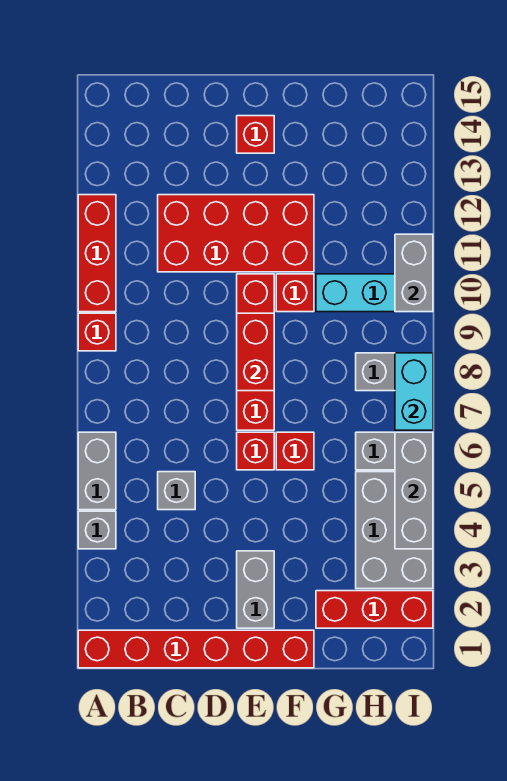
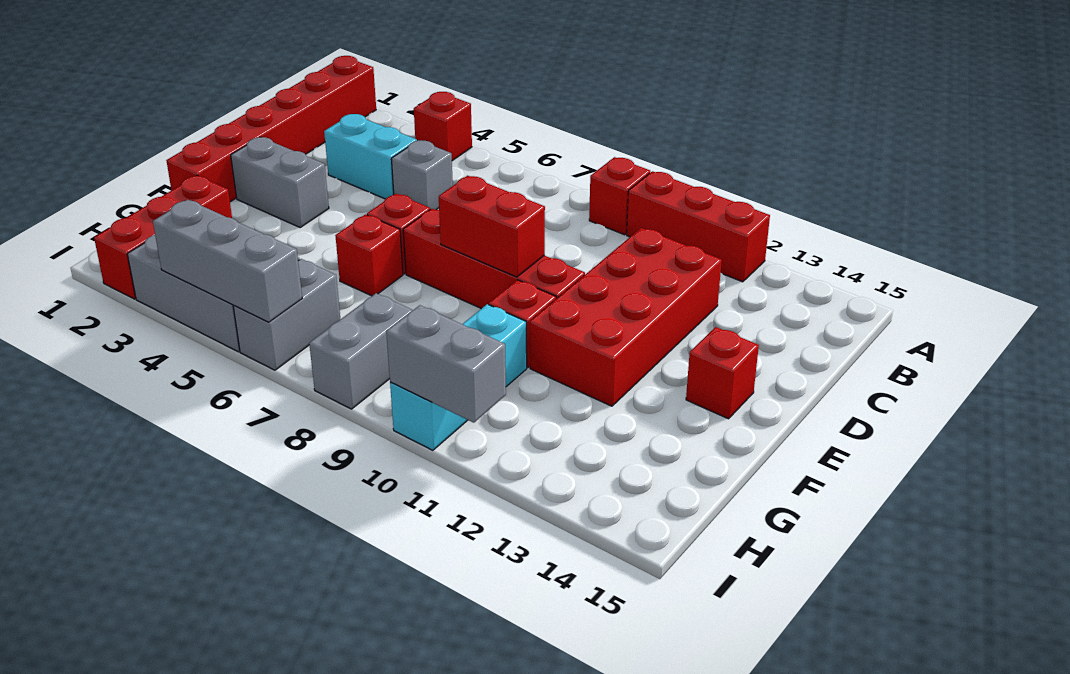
grey brick A4 level 1 -> red brick A4 level 1
grey brick A5:A6 level 1 -> none
cyan brick I7:I8 level 2 -> cyan brick C3:C4 level 1

